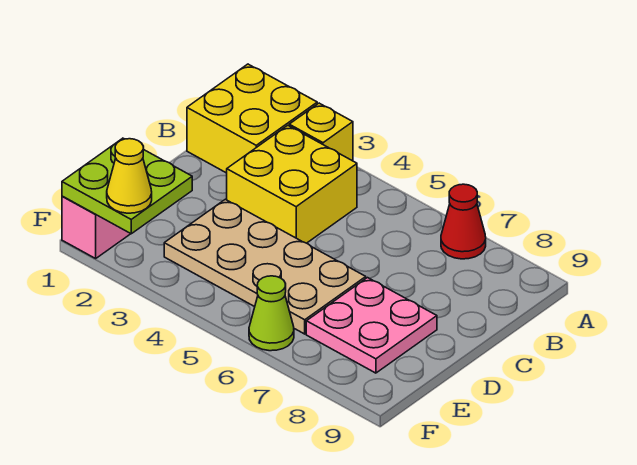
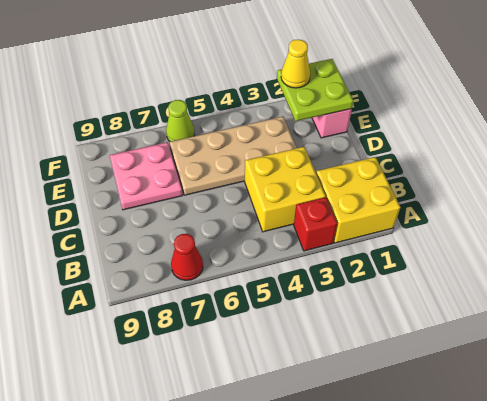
yellow brick A3 level 1 -> red brick A3 level 1

